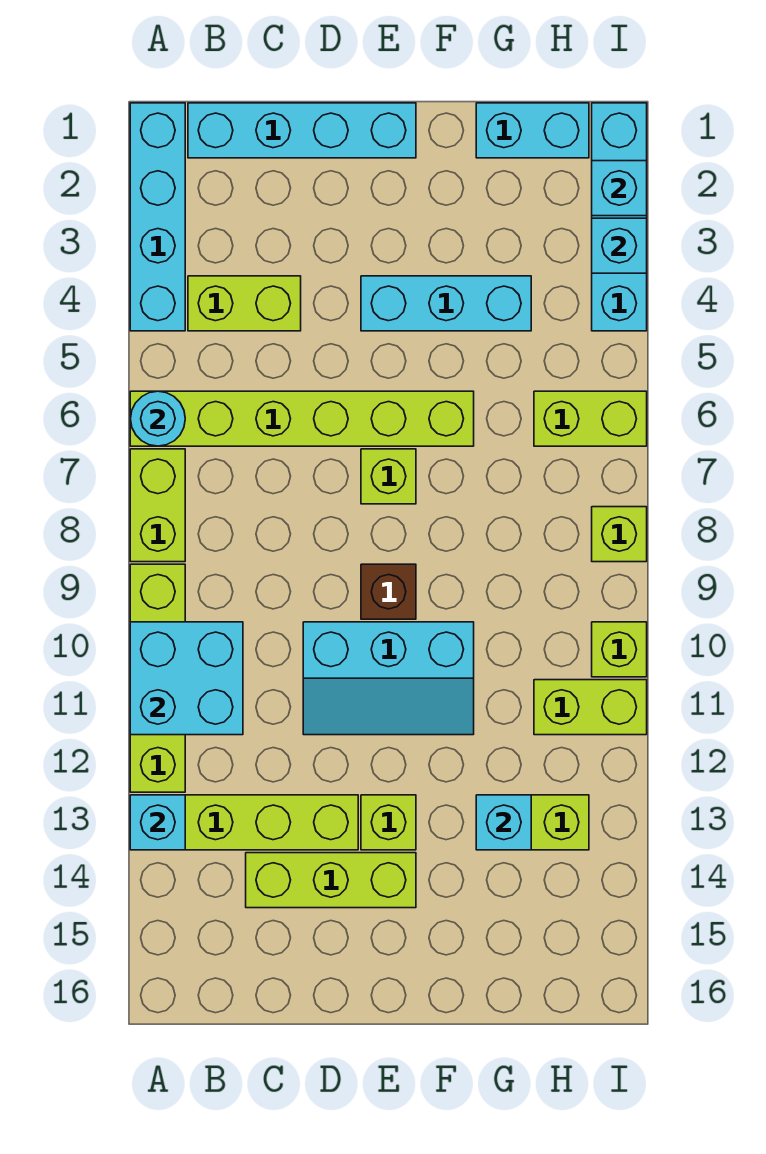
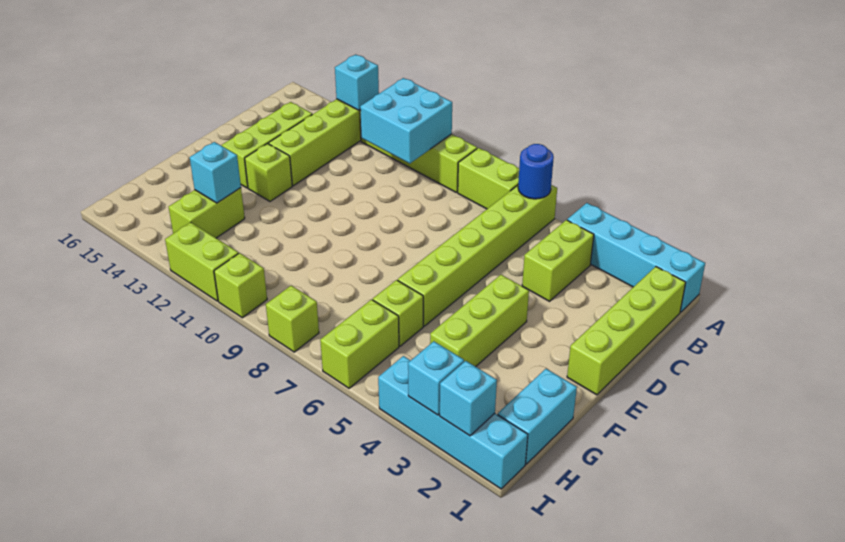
cyan round brick A6 level 2 -> blue round brick A6 level 2
cyan brick B1:E1 level 1 -> lime brick B1:E1 level 1
cyan slope D10:F11 level 1 top 10 -> none
cyan brick E4:G4 level 1 -> lime brick E4:G4 level 1
lime brick E7 level 1 -> lime brick G6 level 1
brown brick E9 level 1 -> none
lime brick H11:I11 level 1 -> lime brick I11:I12 level 1

